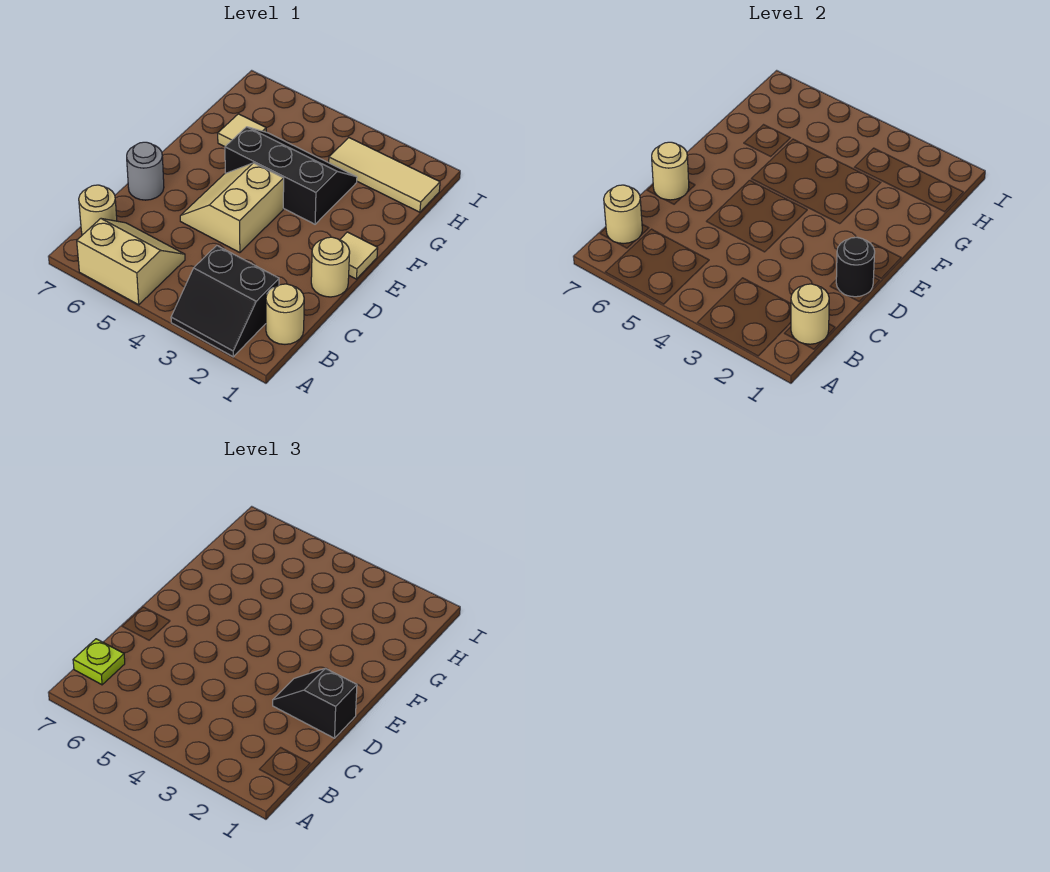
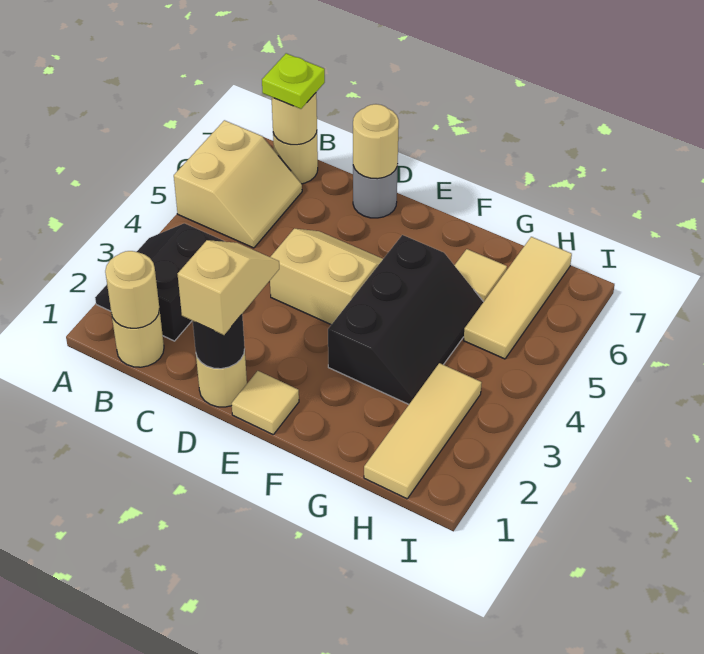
black slope D1:D2 level 3 top 1 -> tan slope D1:D2 level 3 top 1
none -> tan tile H5:H7 level 1

